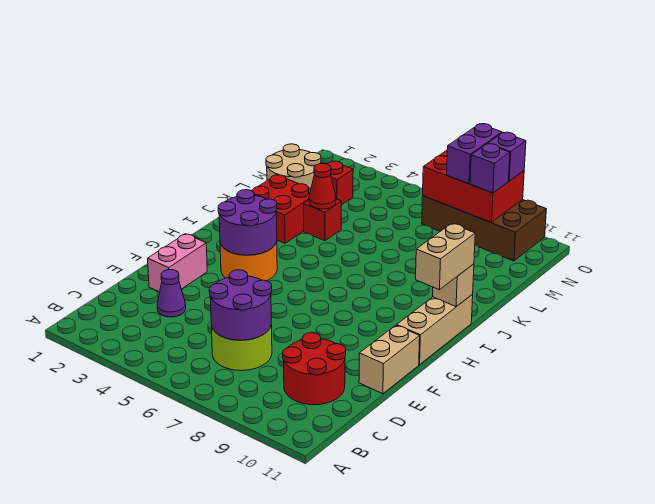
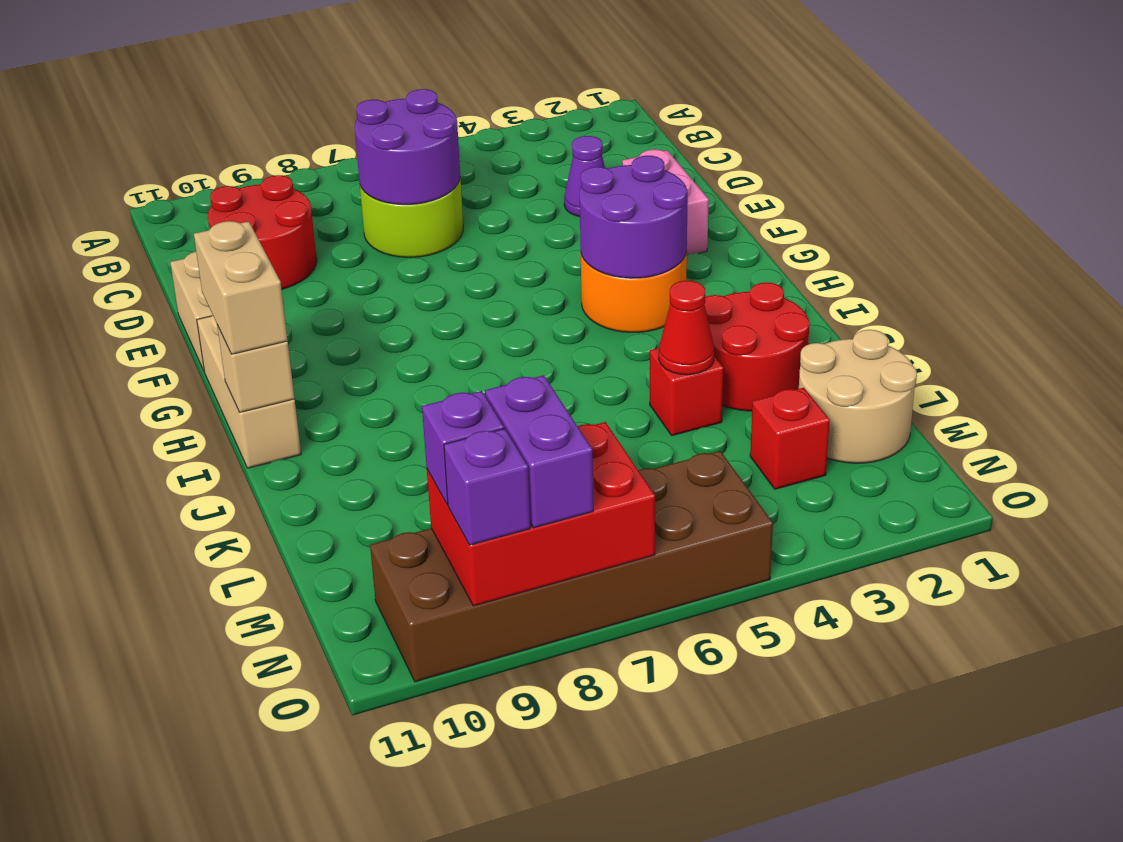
red brick J2:K3 level 1 -> red round brick J2:K3 level 1
brown brick N7:O10 level 1 -> brown brick N5:O10 level 1

